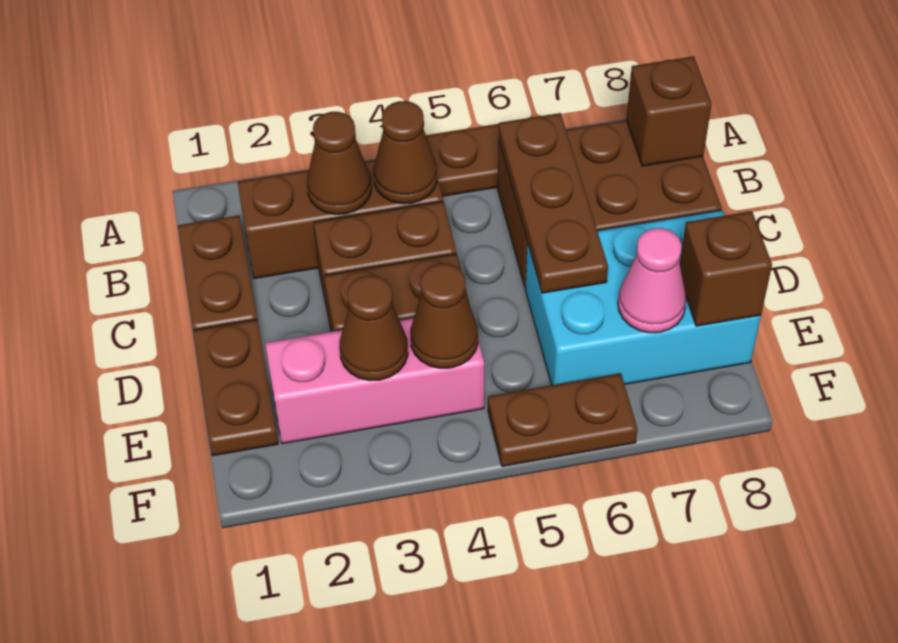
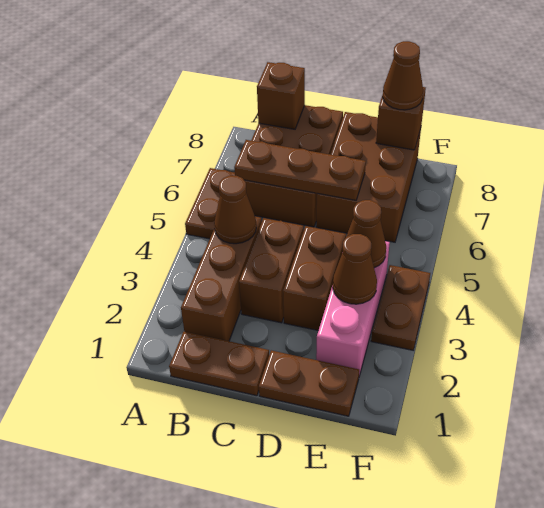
brown cone B3 level 2 -> brown cone E8 level 3
cyan brick D6:E8 level 1 -> brown brick D6:E8 level 1
pink cone E7 level 2 -> none
brown plate F5:F6 level 1 -> brown plate F3:F4 level 1

